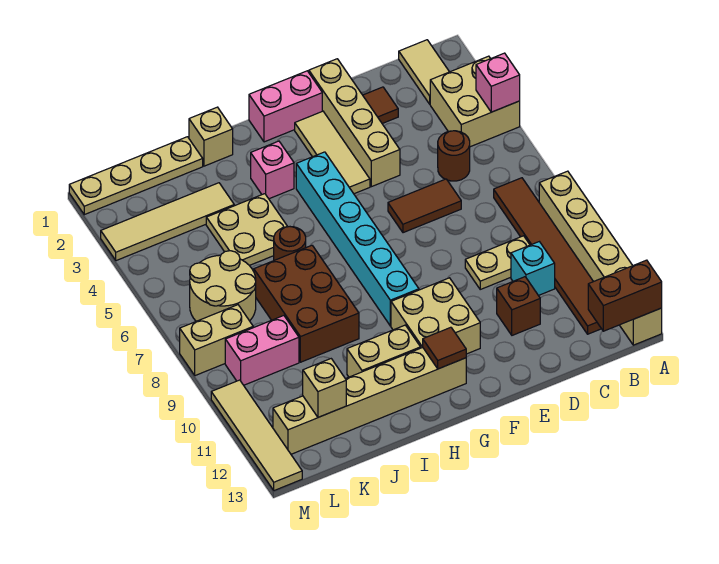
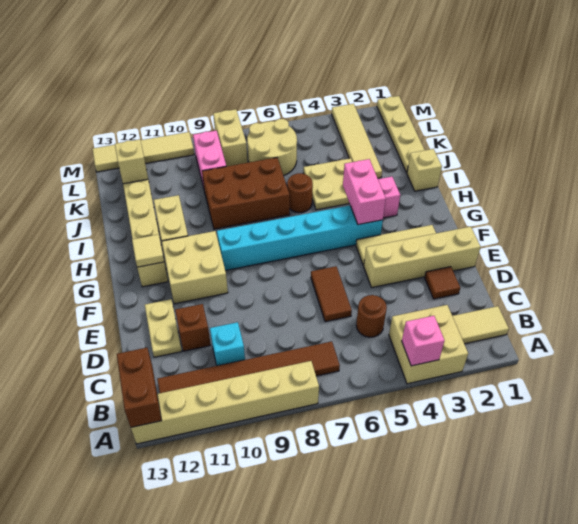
tan plate C9:D9 level 1 -> tan plate D12:E12 level 1
pink brick F1:G1 level 1 -> pink brick G4:H4 level 2
brown tile G12 level 2 -> tan tile G12 level 2

